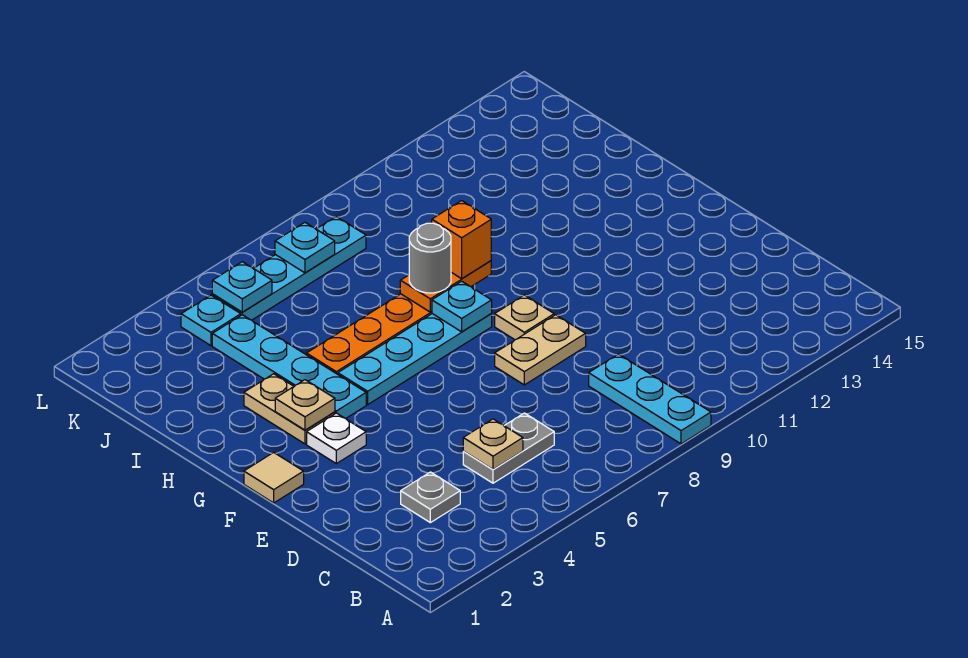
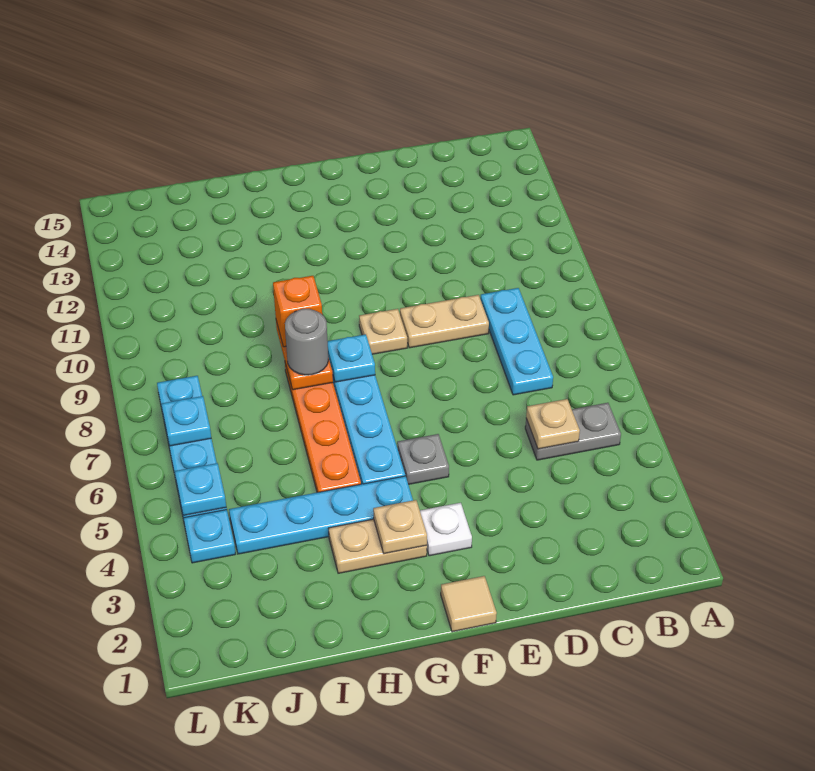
cyan plate A9:C9 level 1 -> cyan plate C7:C9 level 1
grey plate C3 level 1 -> grey plate F5 level 1
grey plate C5:C6 level 1 -> grey plate B5:C5 level 1
tan plate E8:E9 level 1 -> tan plate D9:E9 level 1

